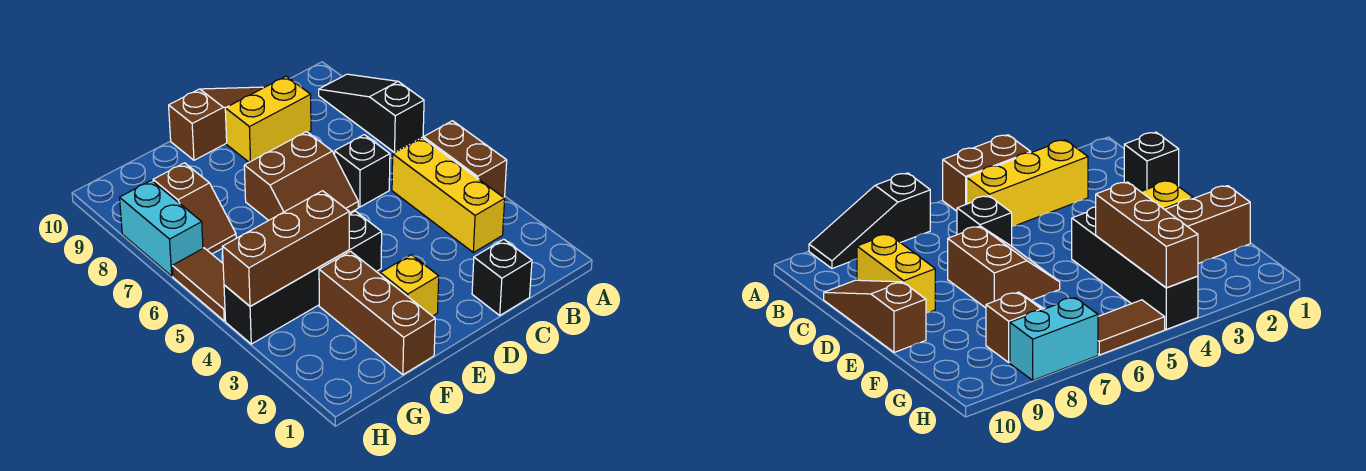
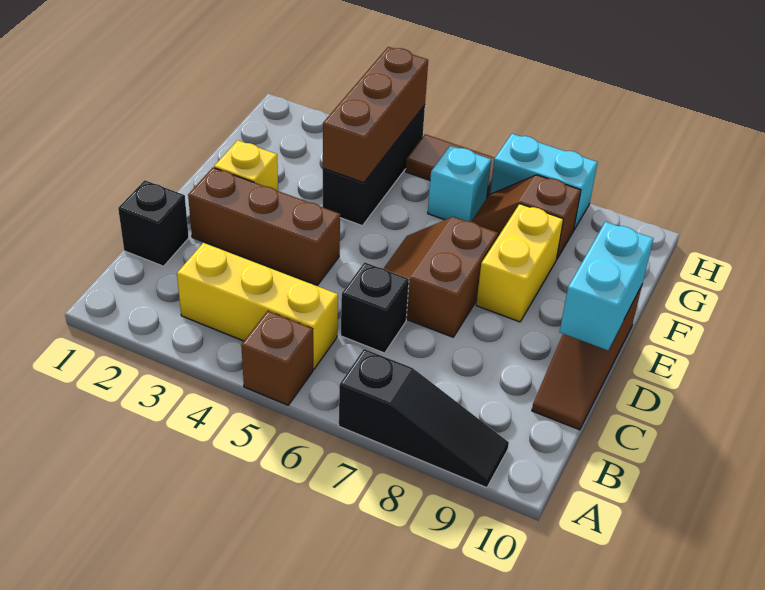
brown brick A4:A5 level 1 -> brown brick A5 level 1
yellow brick C9:D9 level 1 -> yellow brick E8:F8 level 1
none -> cyan brick D10:E10 level 2
black brick E4:H4 level 1 -> black brick F4:H4 level 1
brown brick F1:F3 level 1 -> brown brick D2:D4 level 1
none -> cyan brick G6 level 1

